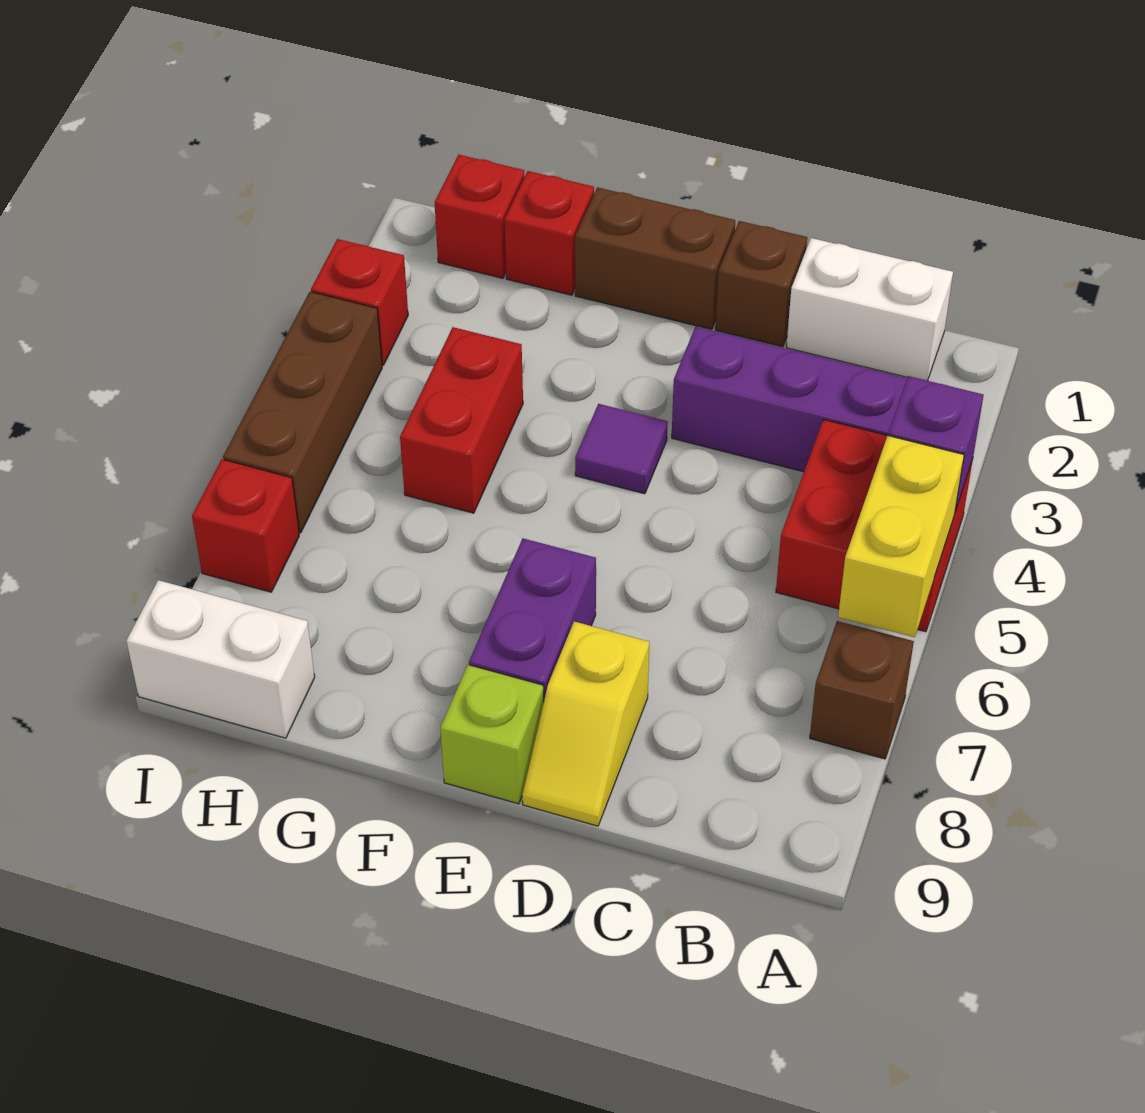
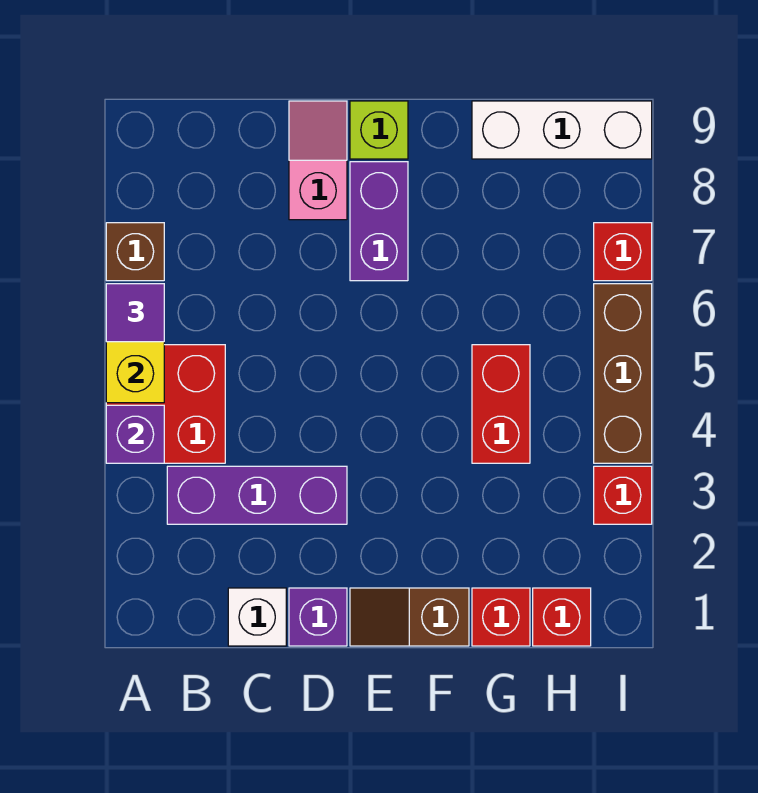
white brick B1:C1 level 1 -> white brick C1 level 1
brown brick D1 level 1 -> purple brick D1 level 1
yellow slope D8:D9 level 1 top 8 -> pink slope D8:D9 level 1 top 8
brown brick E1:F1 level 1 -> brown slope E1:F1 level 1 top F
purple tile E4 level 1 -> purple tile A6 level 3
white brick H9:I9 level 1 -> white brick G9:I9 level 1

